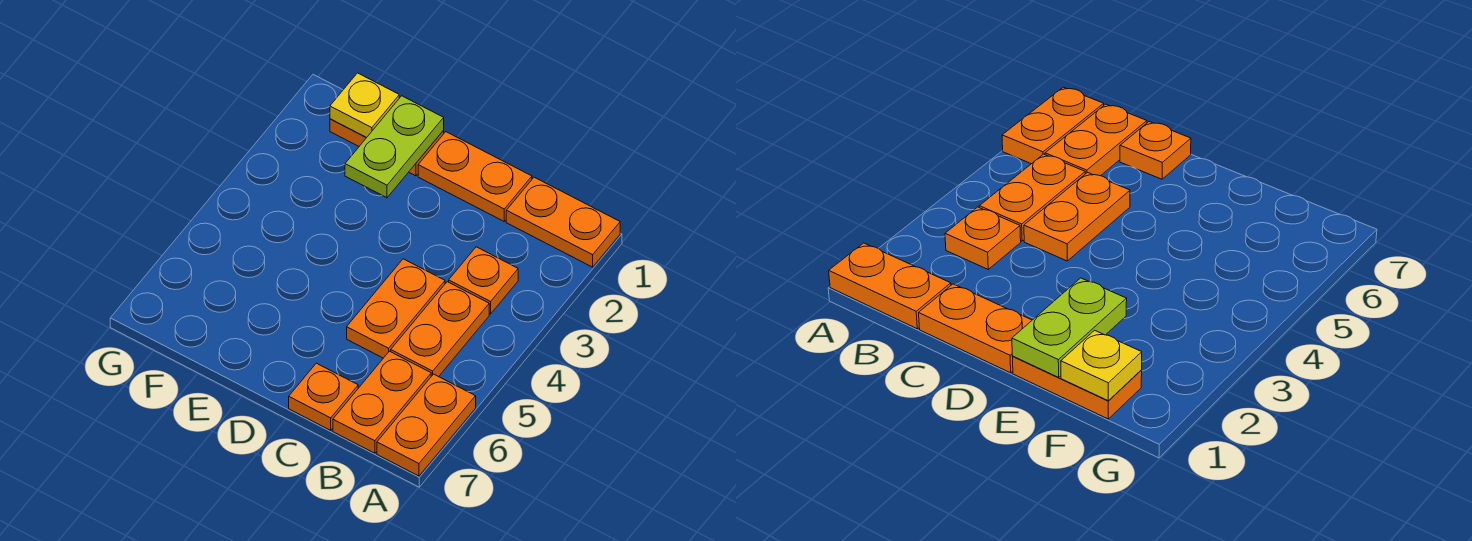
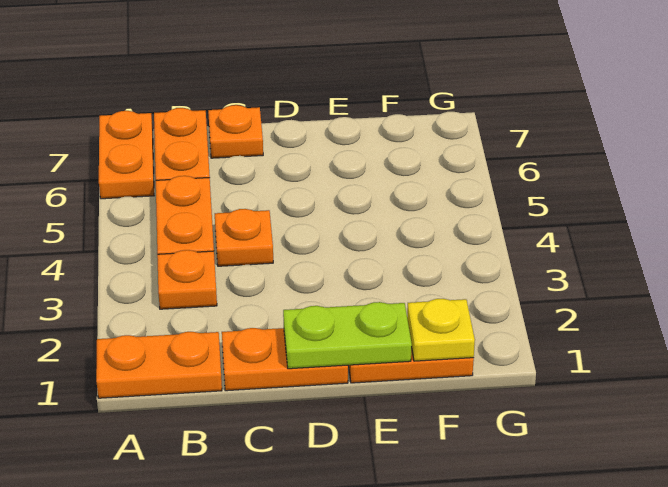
orange plate C4:C5 level 1 -> orange plate C4 level 1
lime plate E1:E2 level 2 -> lime plate D1:E1 level 2

